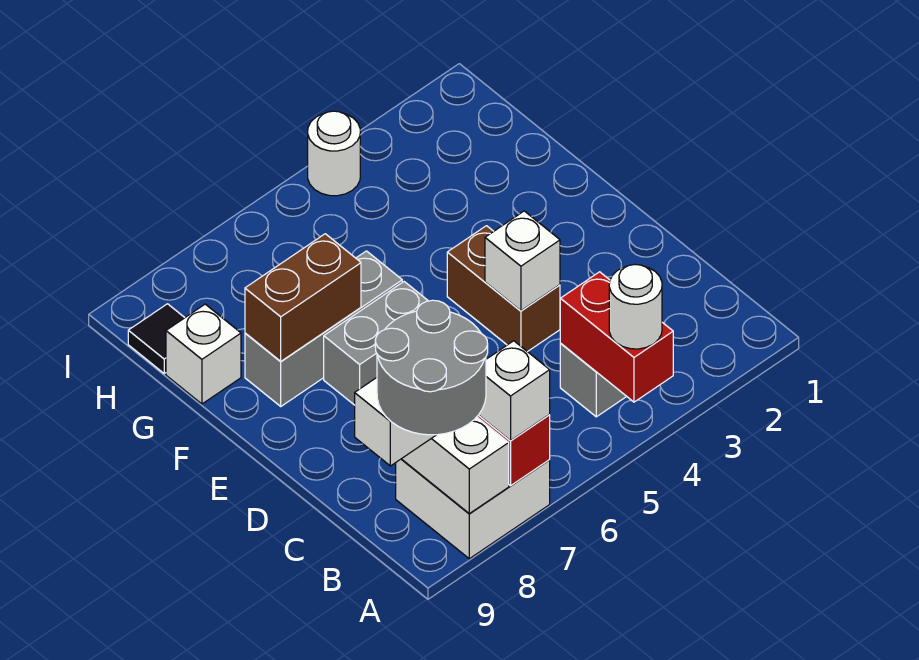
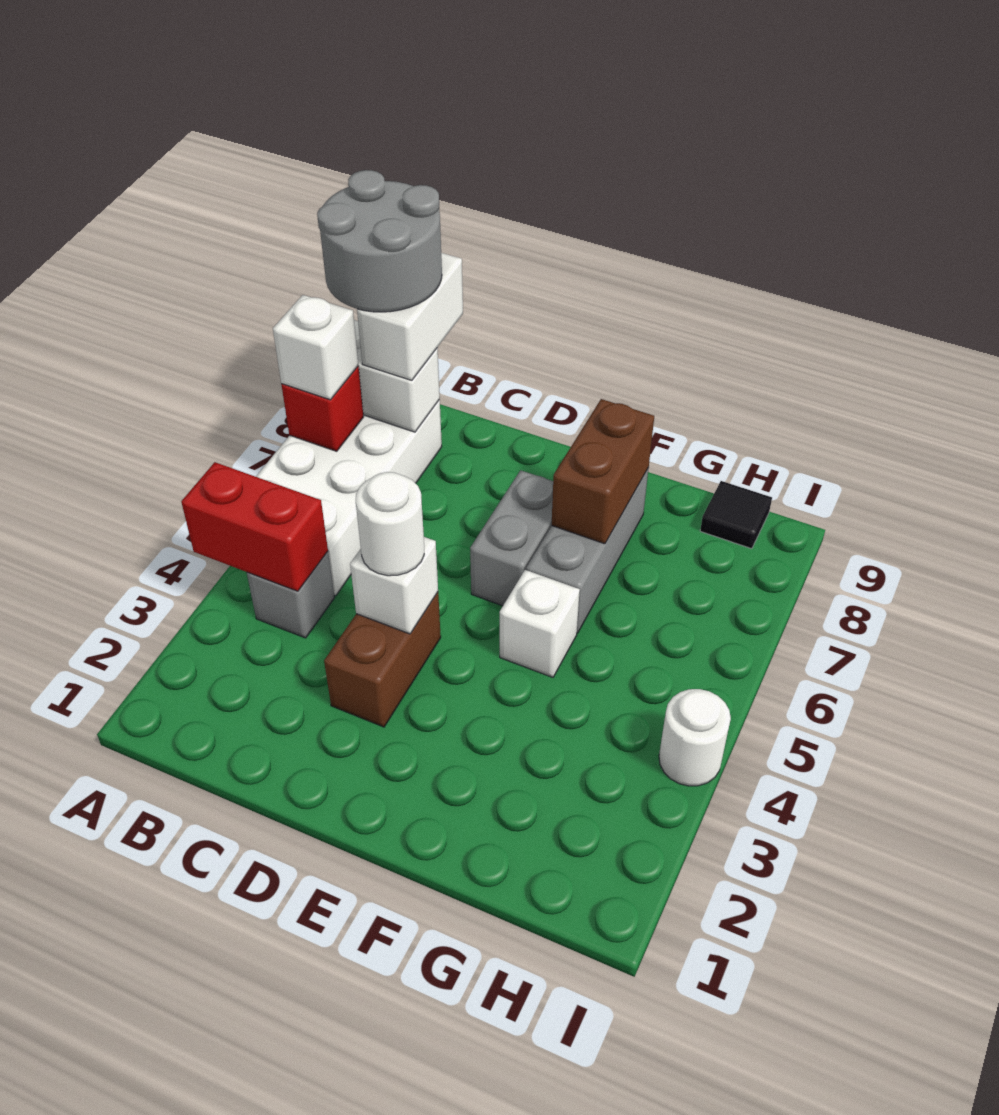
white round brick A4 level 3 -> white round brick D4 level 3
white brick A7:B8 level 1 -> white brick A5:B8 level 1
brown brick D4:E4 level 1 -> brown brick D3:D4 level 1
white brick G9 level 1 -> white brick F5 level 1

